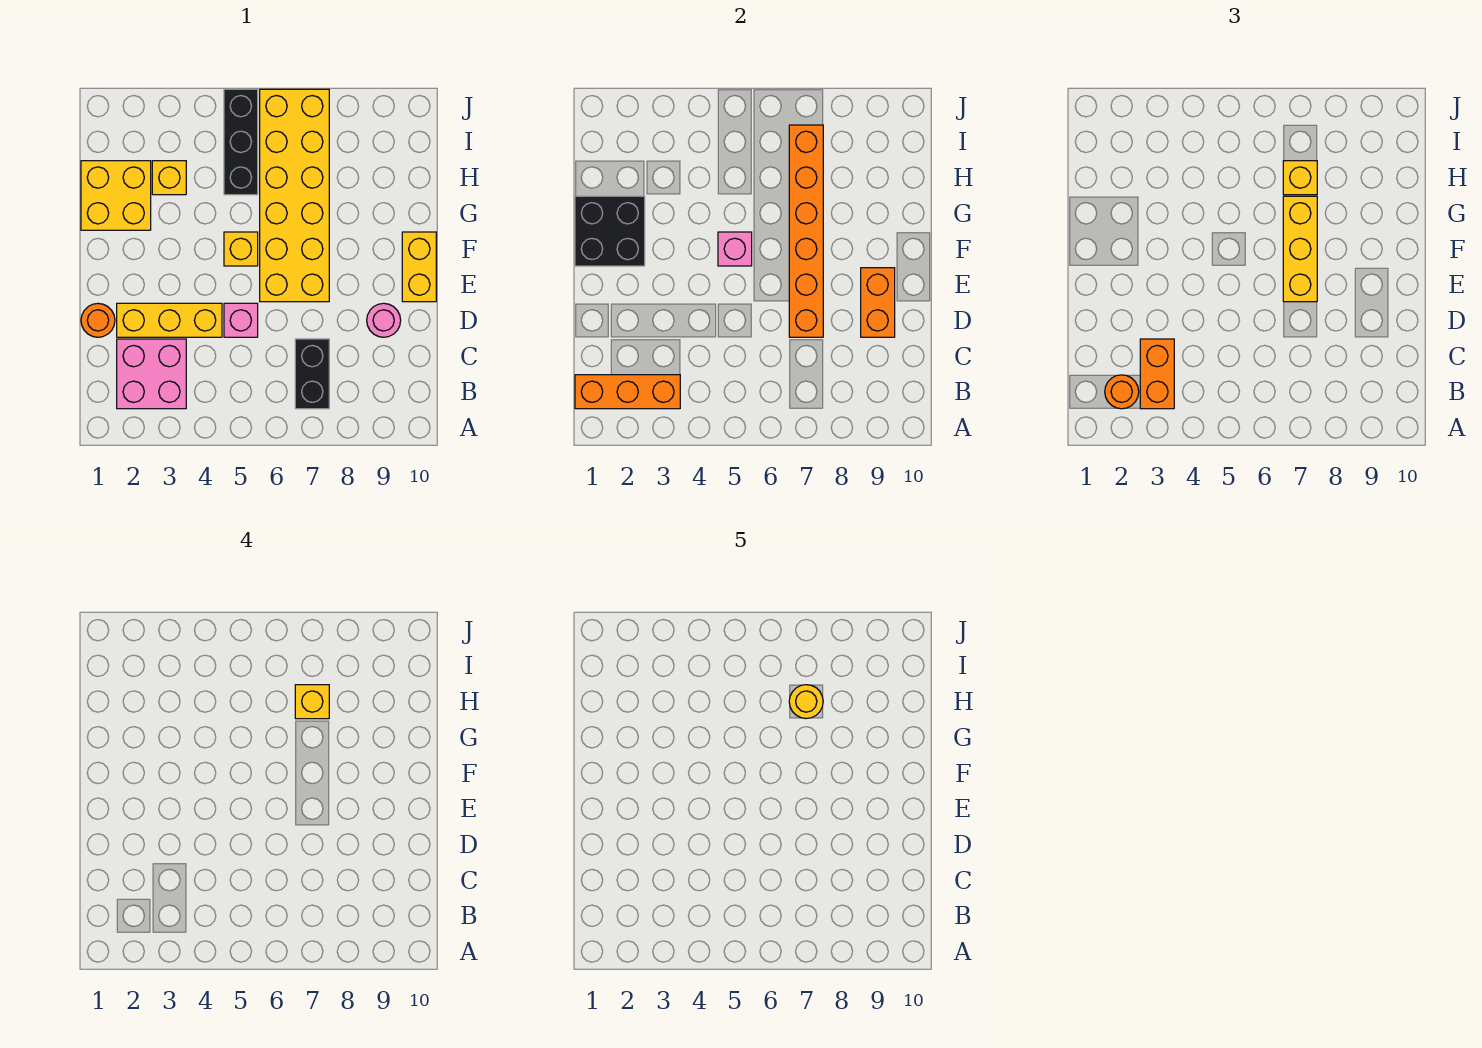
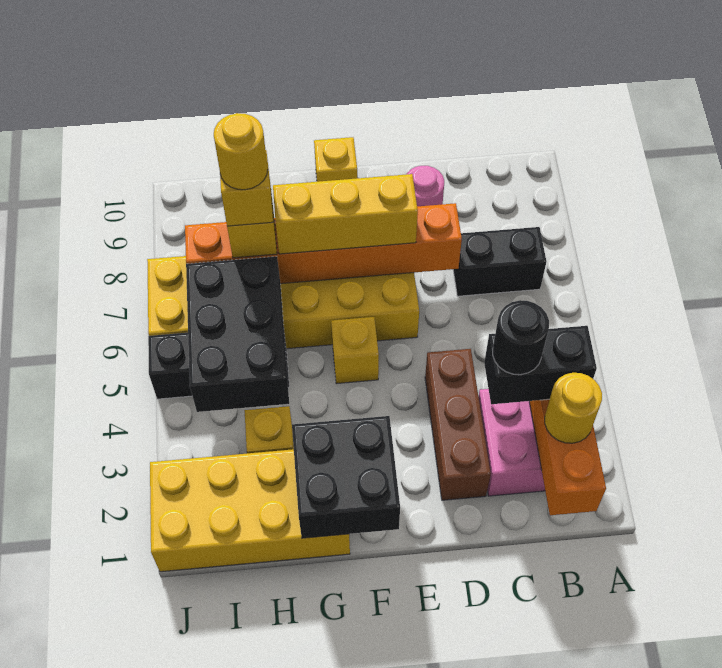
orange round brick B2 level 3 -> yellow round brick B2 level 3
orange brick B3:C3 level 3 -> black brick B3:C3 level 3
none -> black round brick C3 level 4
orange round brick D1 level 1 -> none
yellow brick D2:D4 level 1 -> brown brick D2:D4 level 1
pink brick D5 level 1 -> none
orange brick D9:E9 level 2 -> none
yellow brick E10:F10 level 1 -> yellow brick F10 level 1
pink brick F5 level 2 -> none
yellow brick G1:H2 level 1 -> yellow brick G1:J2 level 1
none -> black brick H4:I6 level 2

